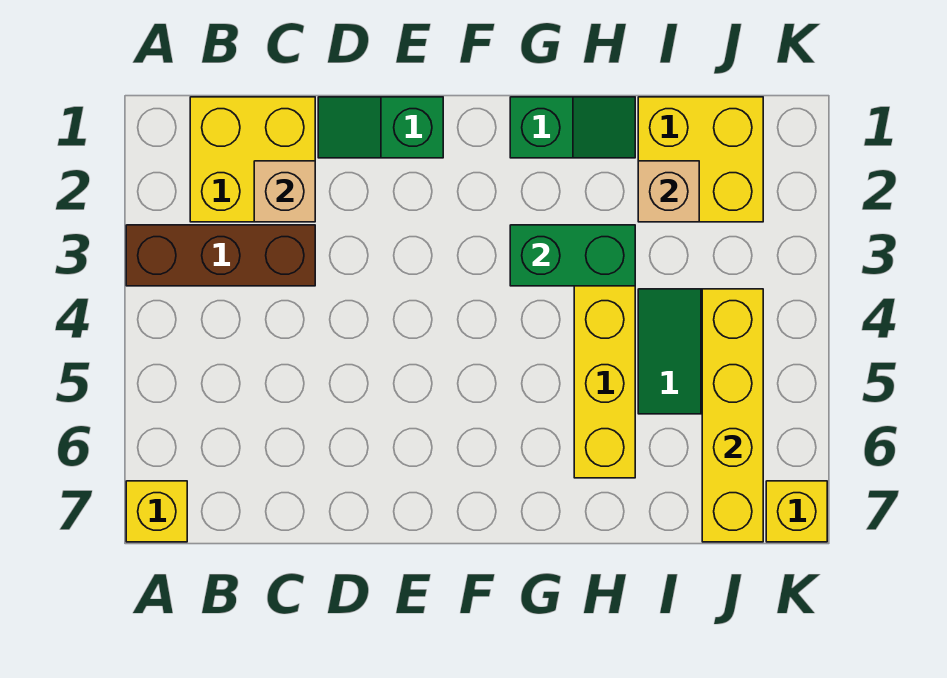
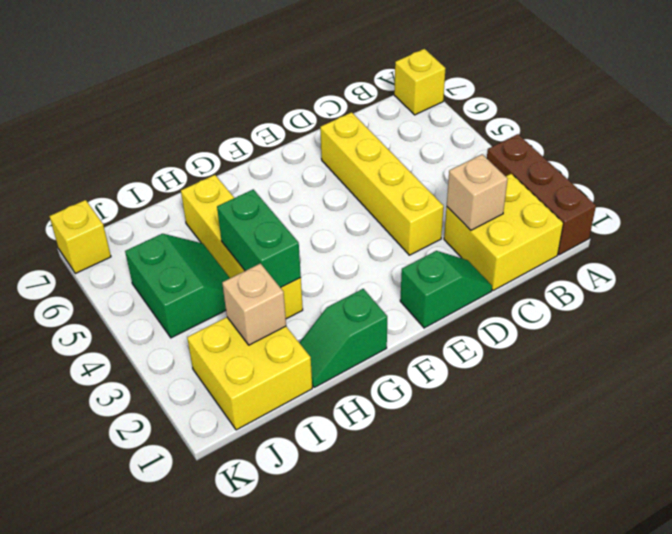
brown brick A3:C3 level 1 -> brown brick A1:A3 level 1
green brick G3:H3 level 2 -> green brick H3:H4 level 2
yellow brick J4:J7 level 2 -> yellow brick D3:D6 level 1

